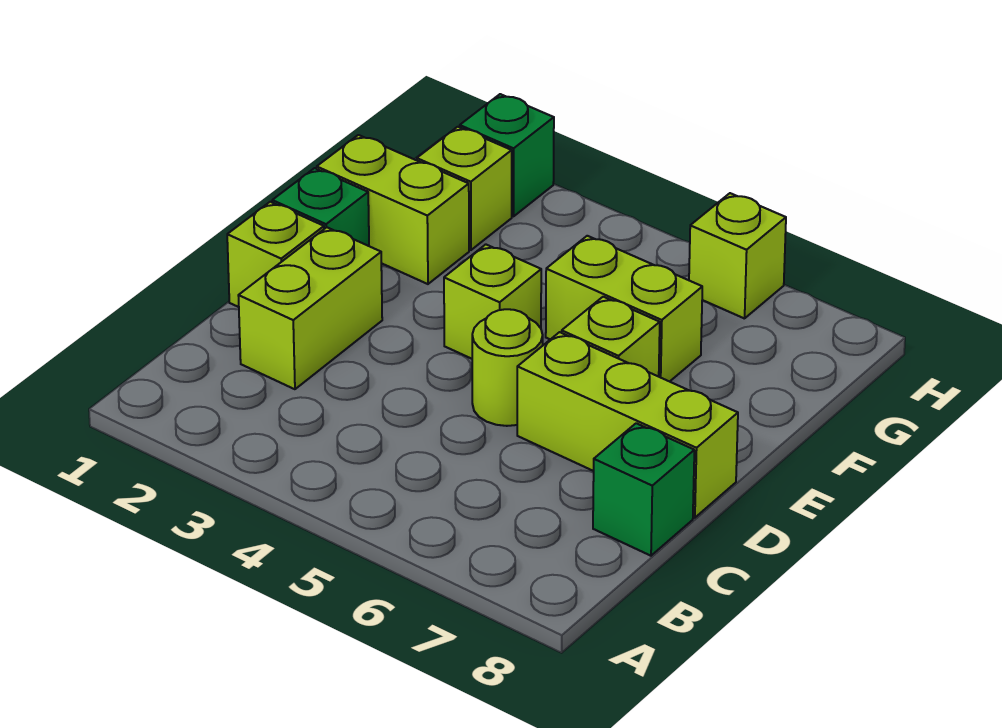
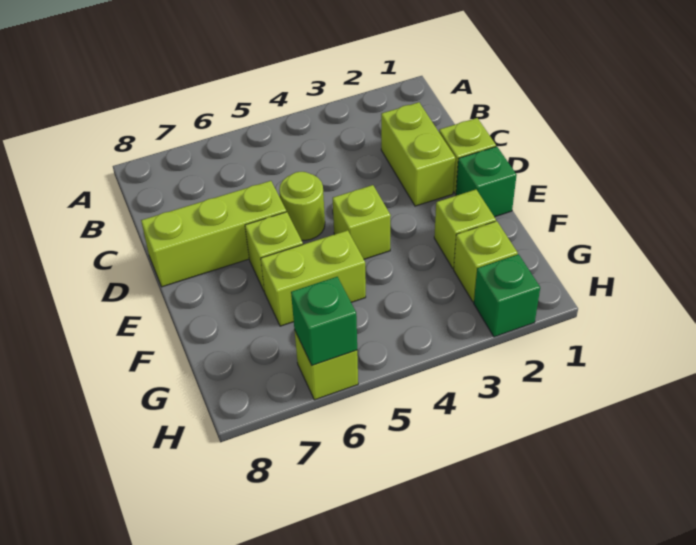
green brick C8 level 1 -> green brick H6 level 2
lime brick F1:F2 level 1 -> lime brick F2 level 1

